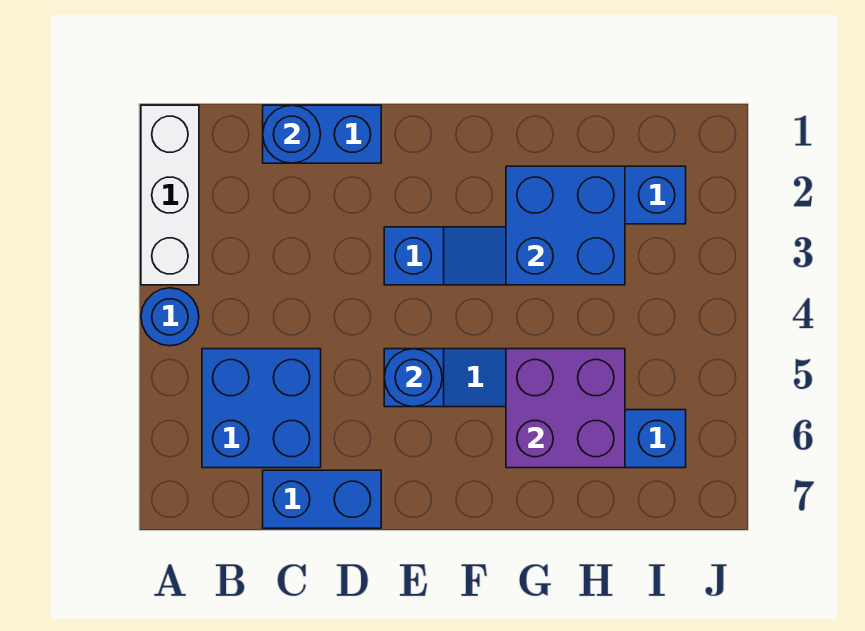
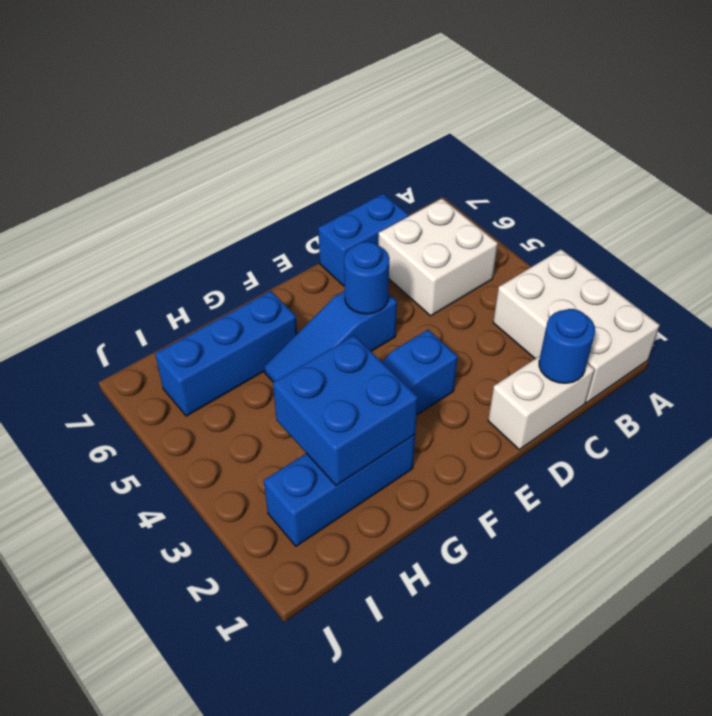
white brick A1:A3 level 1 -> white brick A1:B3 level 1
blue round brick A4 level 1 -> none
blue brick B5:C6 level 1 -> white brick B5:C6 level 1
blue brick C1:D1 level 1 -> white brick C1:D1 level 1
purple brick G5:H6 level 2 -> none

